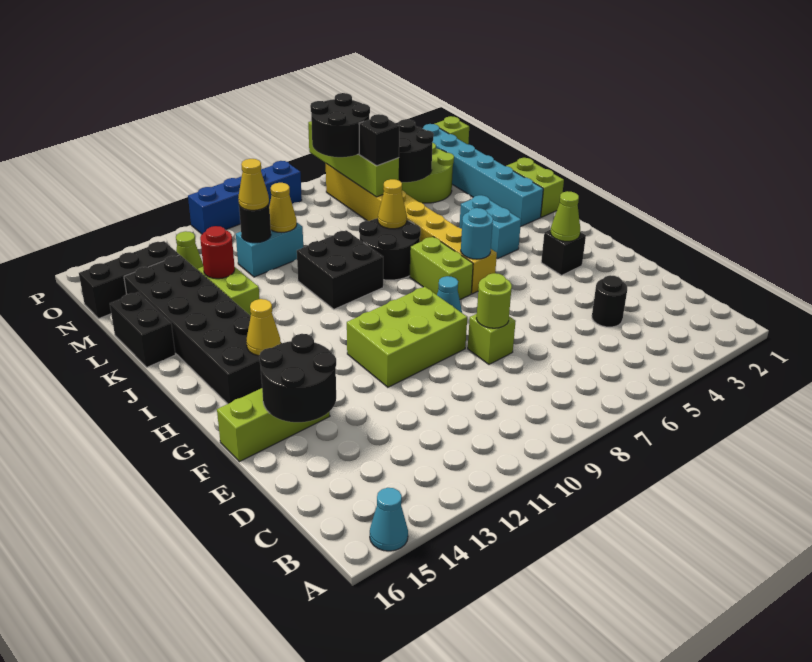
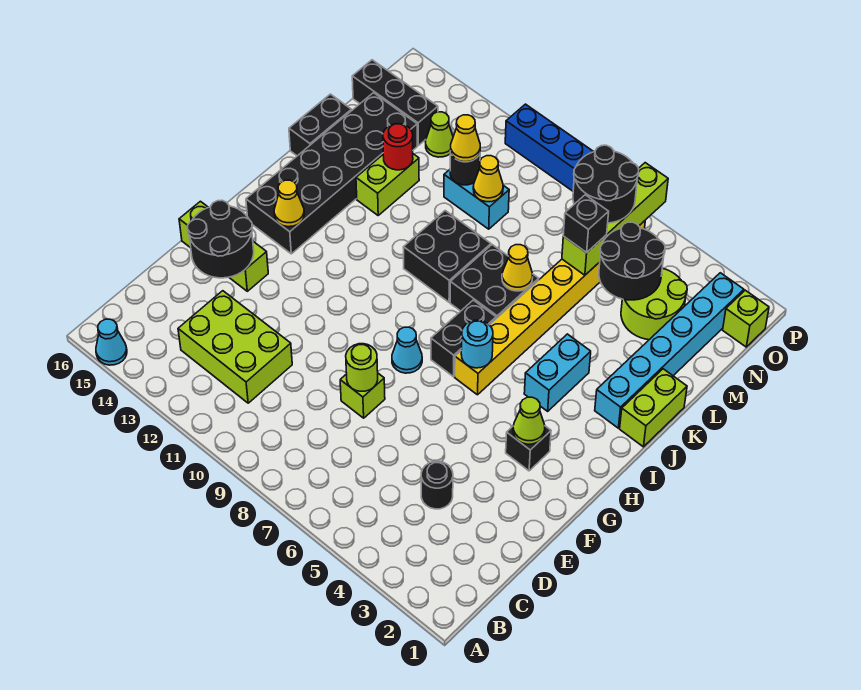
lime brick F9:G11 level 1 -> lime brick C11:D13 level 1
lime brick H7:I7 level 1 -> black brick H7:I7 level 1
black round brick J7:K8 level 1 -> black brick J7:K8 level 1

